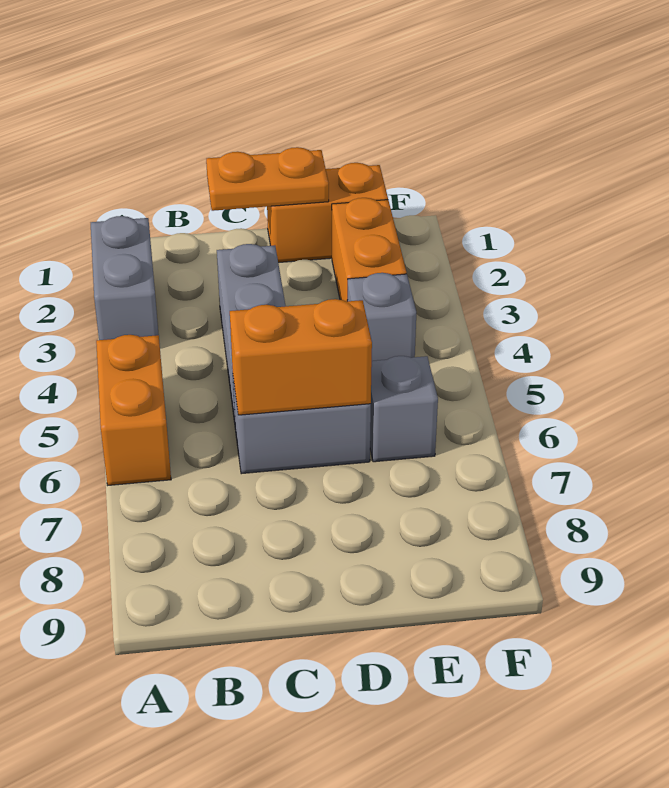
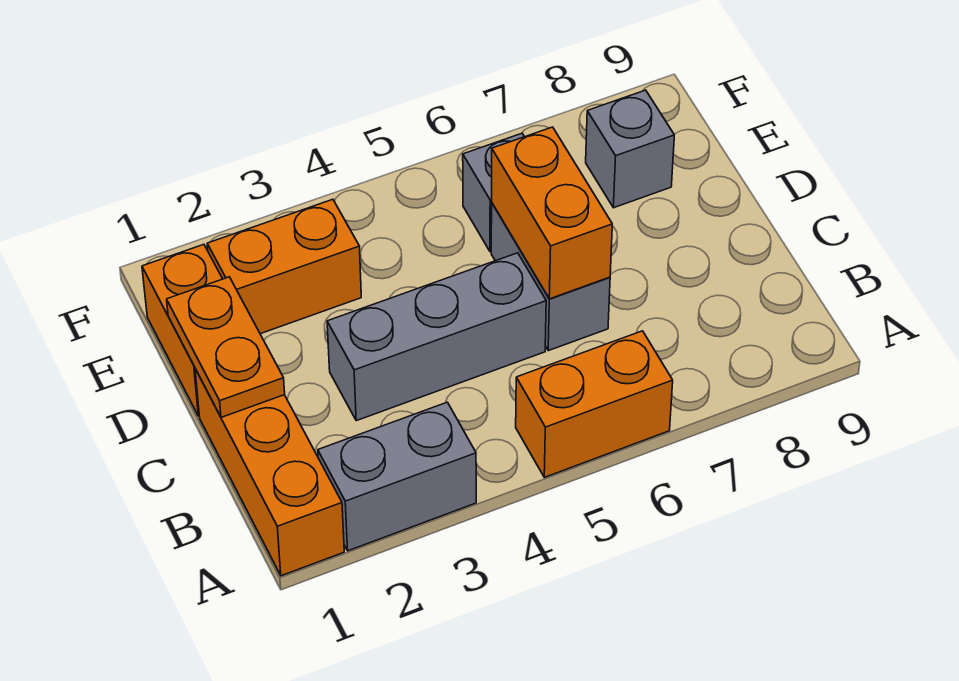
none -> orange brick A1:C1 level 1
grey brick E4 level 1 -> grey brick E8 level 1

